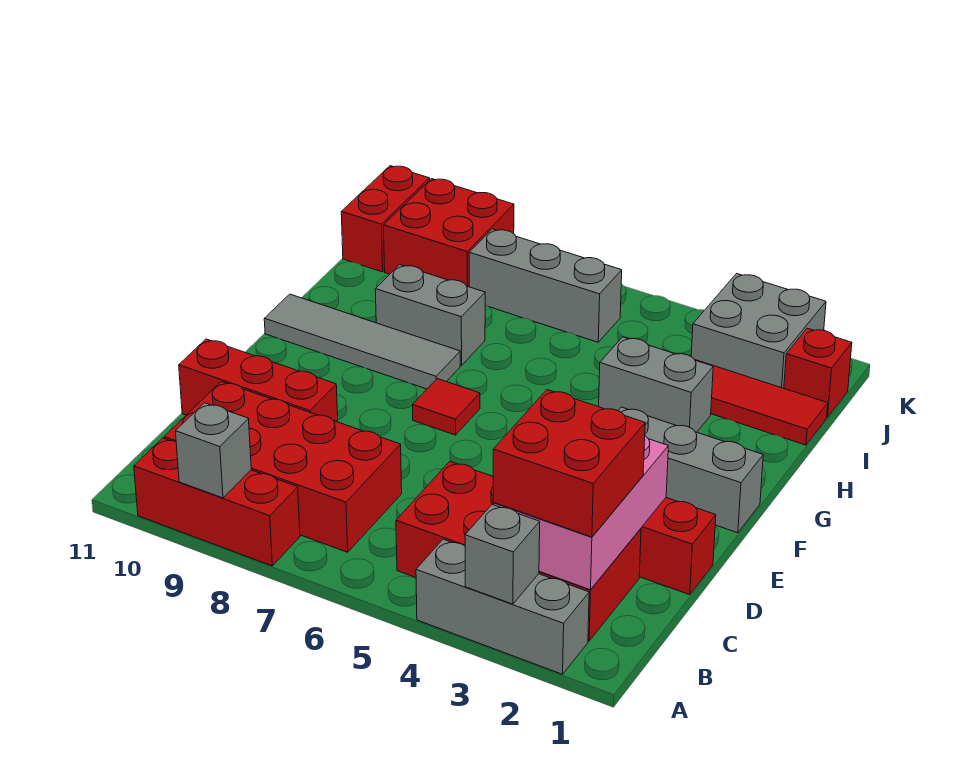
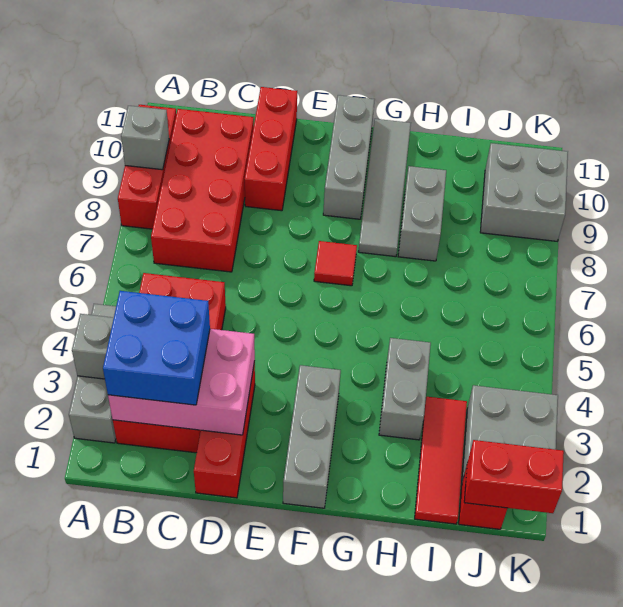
red brick B2:C3 level 3 -> blue brick B2:C3 level 3
grey brick J6:J8 level 1 -> grey brick F9:F11 level 1
red brick J9:K10 level 1 -> grey brick J9:K10 level 1
red brick J11:K11 level 1 -> red brick J1:K1 level 2

